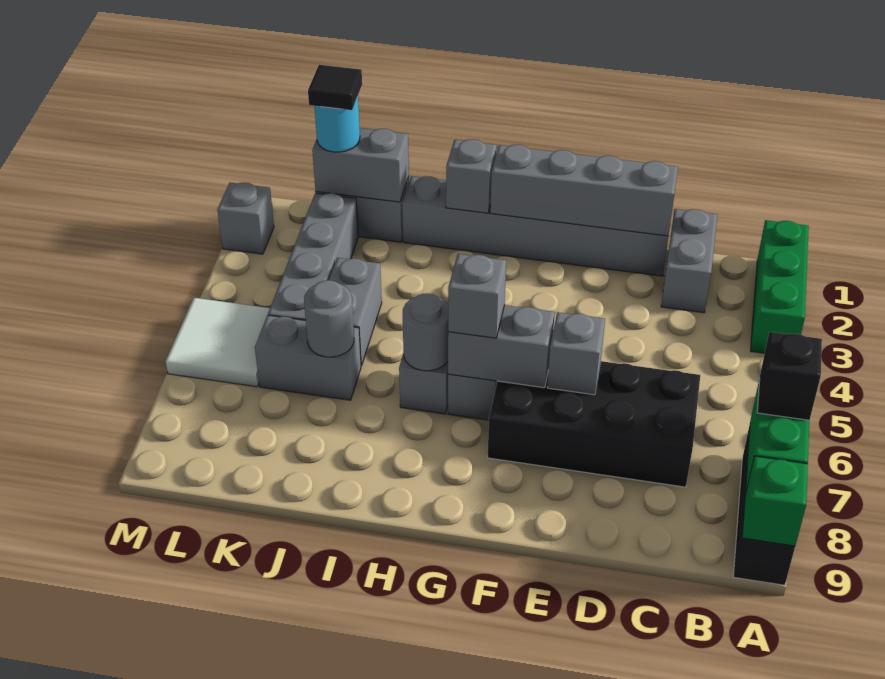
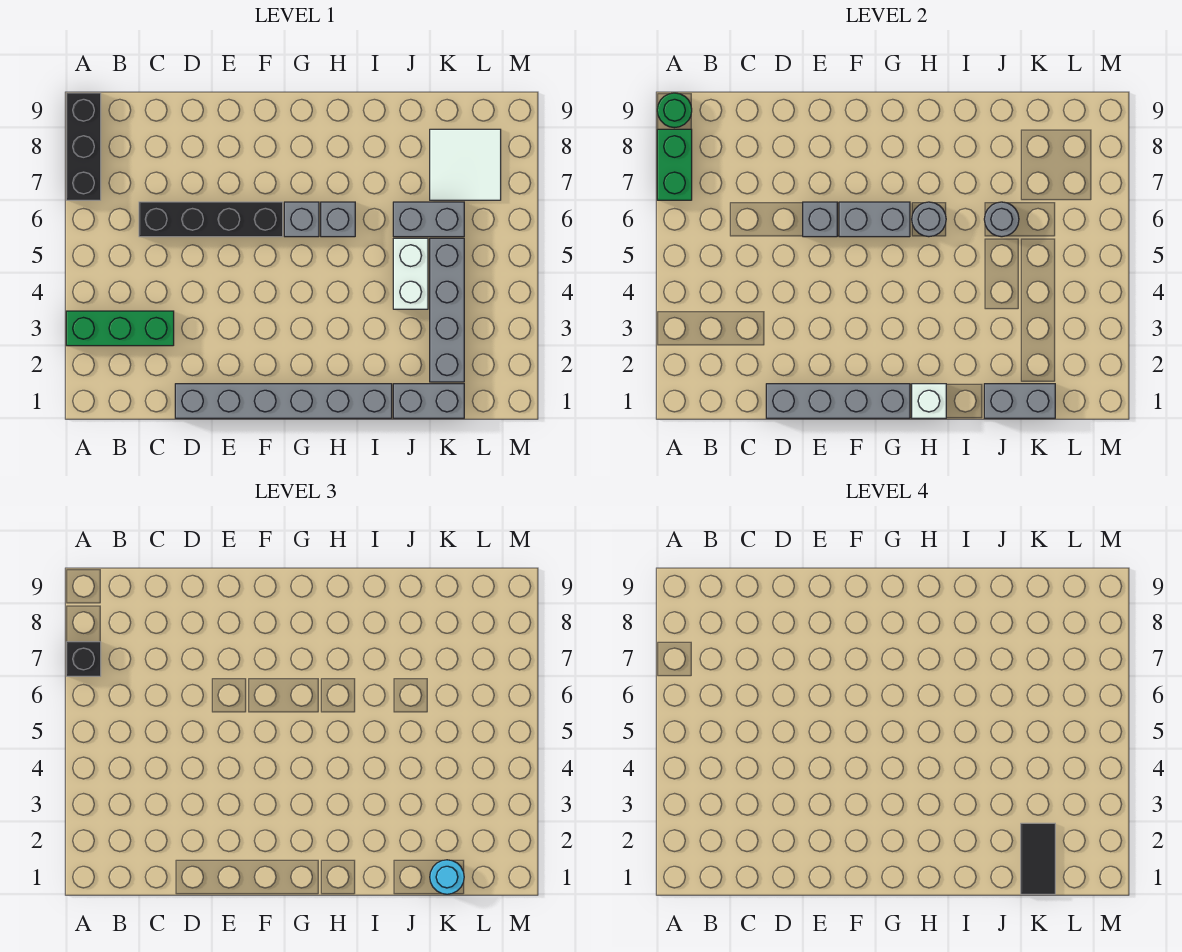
green brick A1:A3 level 1 -> green brick A3:C3 level 1
green brick A9 level 2 -> green round brick A9 level 2
grey brick C1:C2 level 1 -> none
black brick C6:F7 level 1 -> black brick C6:F6 level 1
grey brick G6 level 3 -> none
grey brick H1 level 2 -> white brick H1 level 2
grey brick J4:J5 level 1 -> white brick J4:J5 level 1
black tile K1 level 4 -> black tile K1:K2 level 4
white tile L5:M6 level 1 -> white tile K7:L8 level 1
grey brick M2 level 1 -> none

